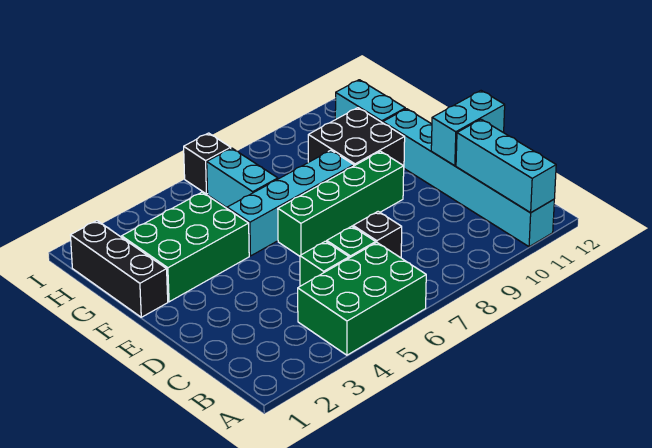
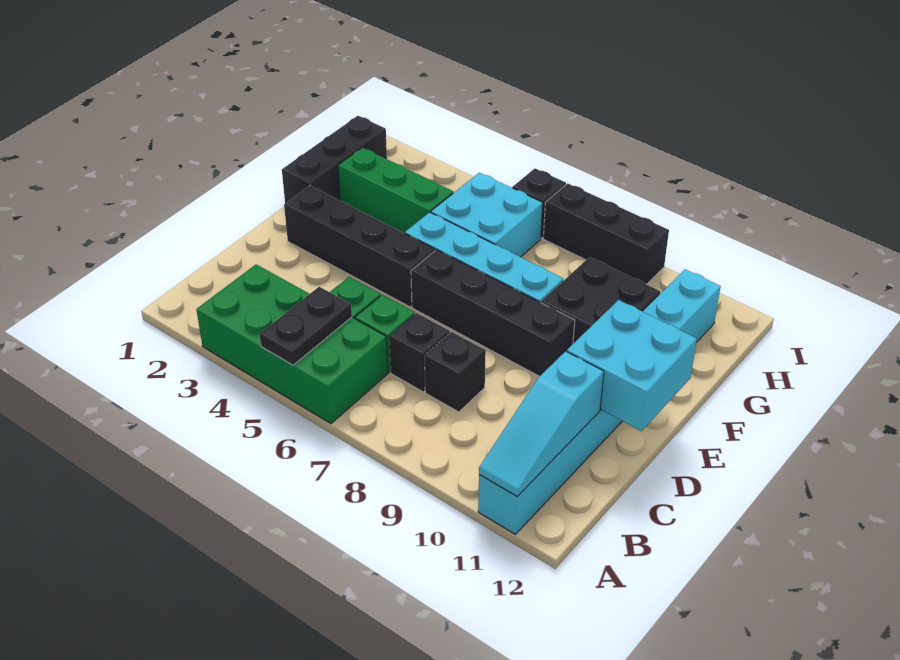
green brick A4:B6 level 1 -> green brick A3:B6 level 1
none -> black plate A5:B5 level 2
cyan brick A11:C11 level 2 -> cyan slope A11:C11 level 2 top C
none -> black brick C8 level 1
cyan brick D11:D12 level 2 -> cyan brick D11:E12 level 2
none -> black brick E2:E5 level 1
green brick E6:E9 level 1 -> black brick E6:E9 level 1
green brick F2:G4 level 1 -> green brick G2:G4 level 1
cyan brick G6:H6 level 1 -> cyan brick G5:H6 level 1
none -> black brick I7:I9 level 1

